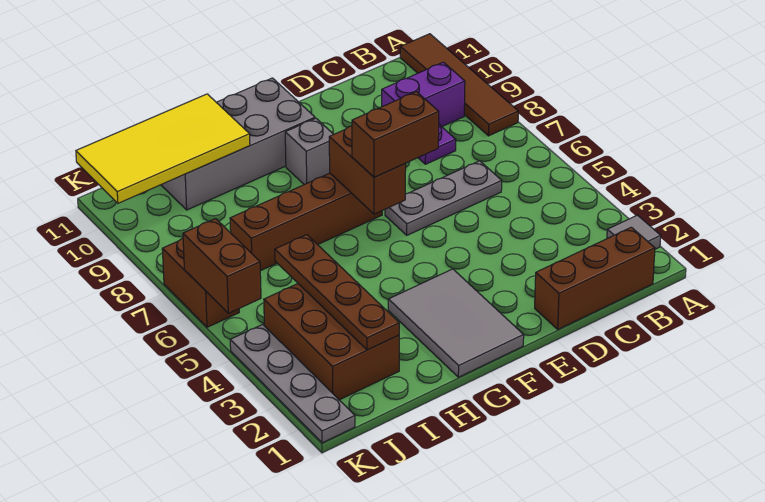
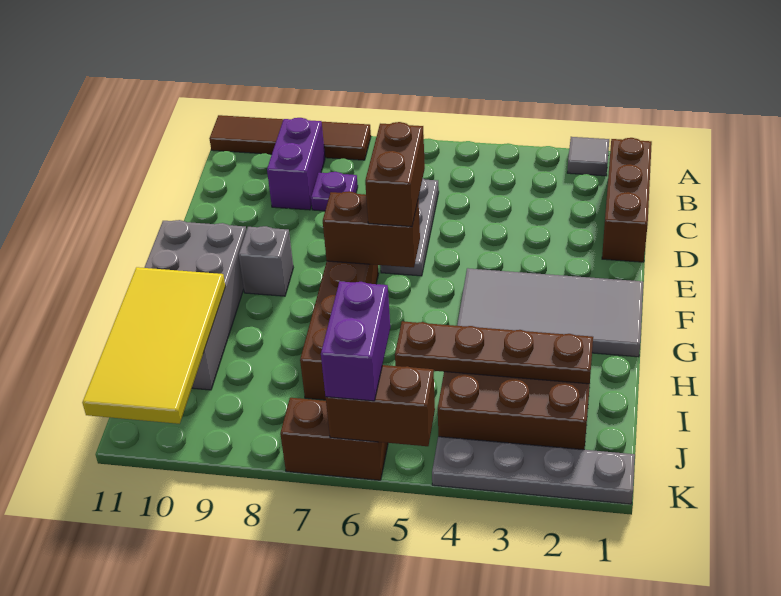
grey tile F1:G3 level 1 -> grey tile F1:G4 level 1
none -> purple brick J6:K6 level 3

